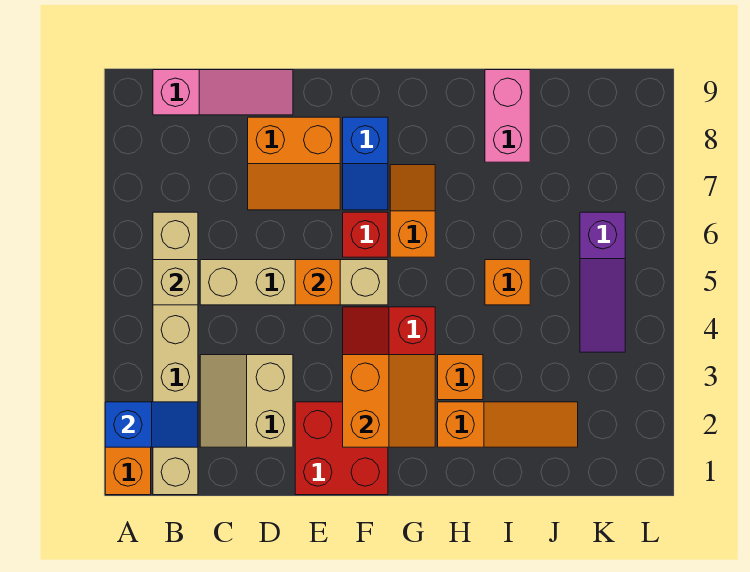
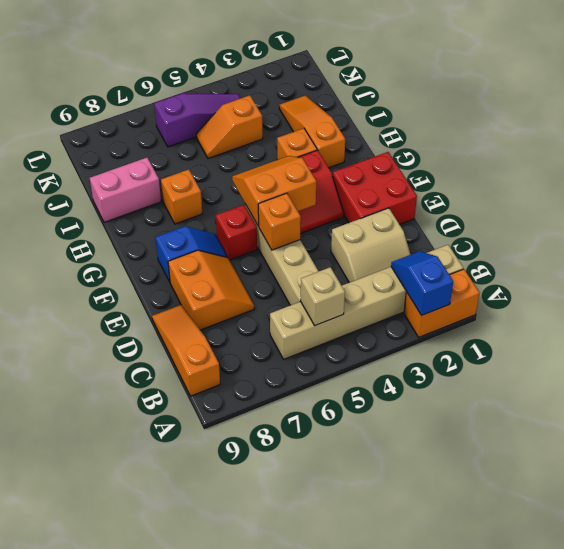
pink slope B9:D9 level 1 top B -> orange slope B9:D9 level 1 top B
orange slope F2:G3 level 2 top F -> orange slope F4:G5 level 2 top F
orange slope G6:G7 level 1 top 6 -> orange slope J4:J5 level 1 top 4
orange brick I5 level 1 -> orange brick H7 level 1

